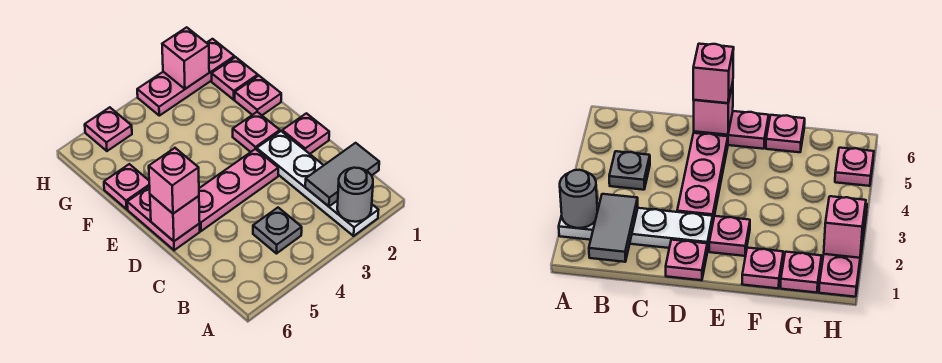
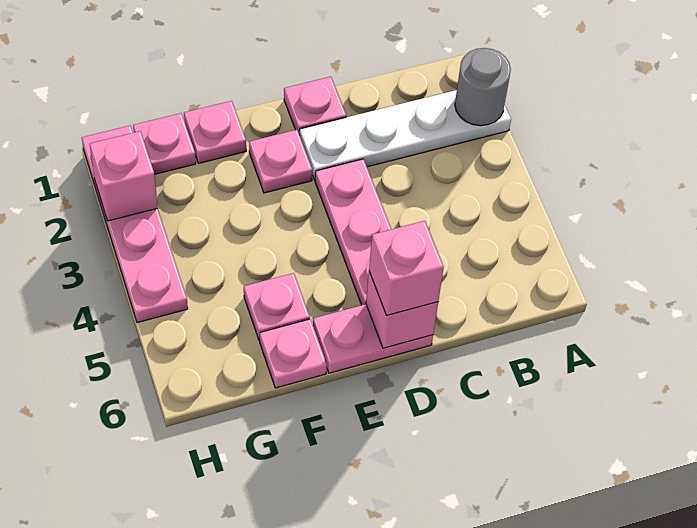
grey tile B1:B2 level 2 -> none
grey plate B4 level 1 -> none
pink plate H1:H3 level 1 -> pink plate H1:H4 level 1
pink plate H5 level 1 -> pink plate F5 level 1

